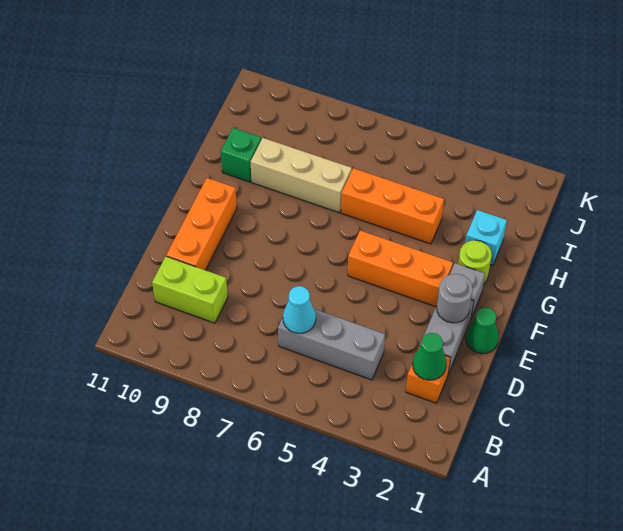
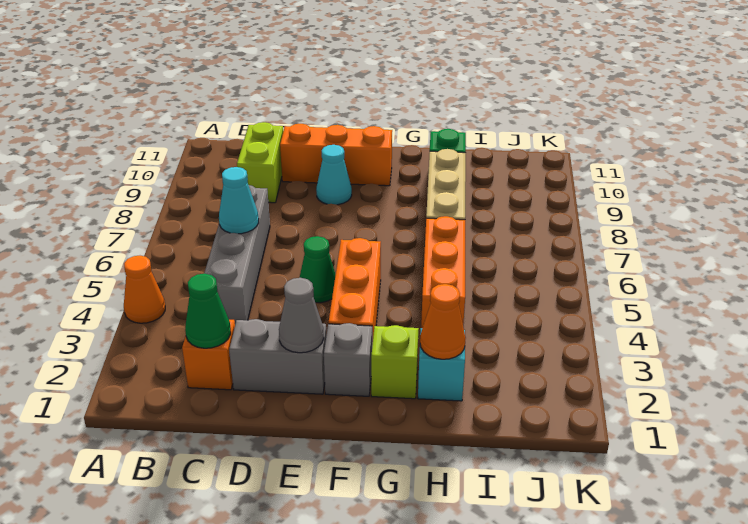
none -> orange cone A4 level 1
grey brick C4:C6 level 1 -> grey brick C4:C7 level 1
green cone E1 level 1 -> green cone E5 level 1
grey round brick E2 level 2 -> grey cone E2 level 2
none -> cyan cone E9 level 1
lime round brick G2 level 1 -> lime brick G2 level 1
none -> orange cone H2 level 2

